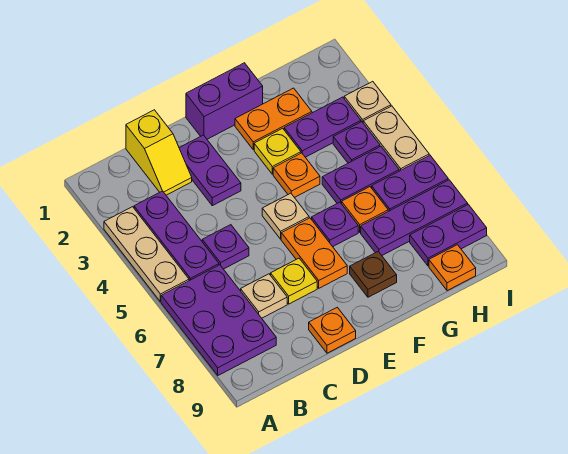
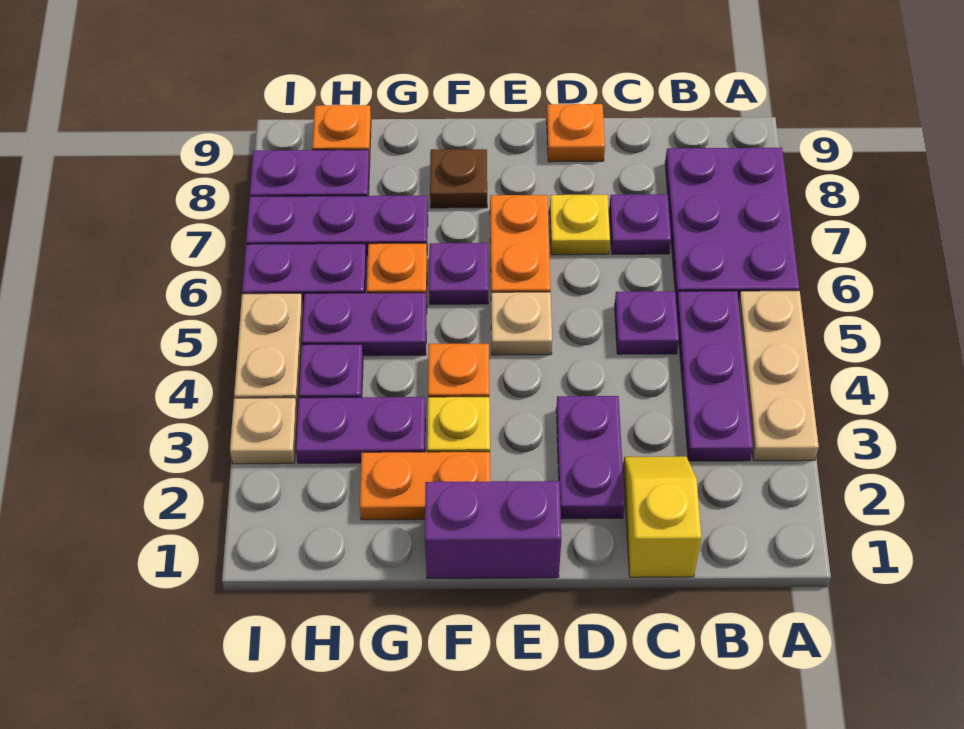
tan plate C7 level 1 -> purple plate C7 level 1

